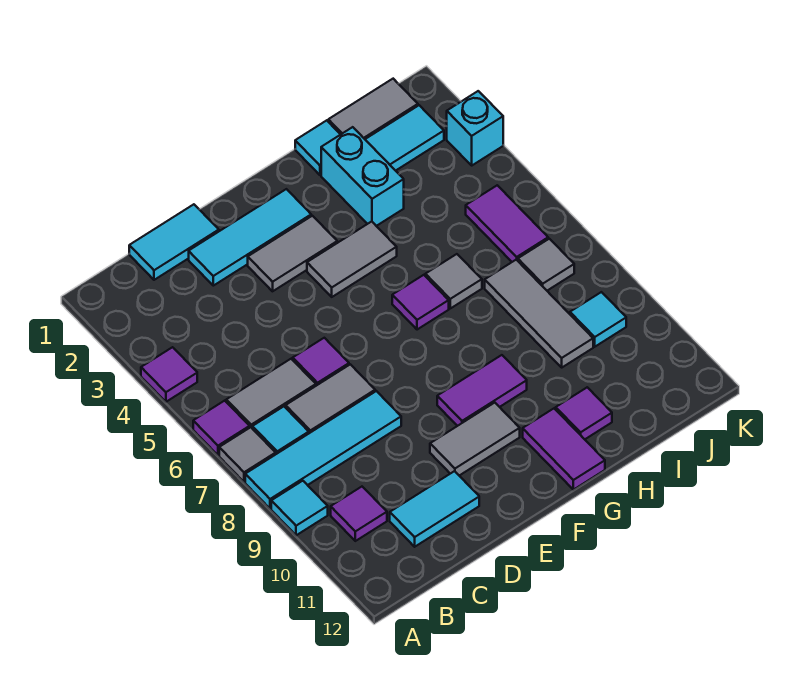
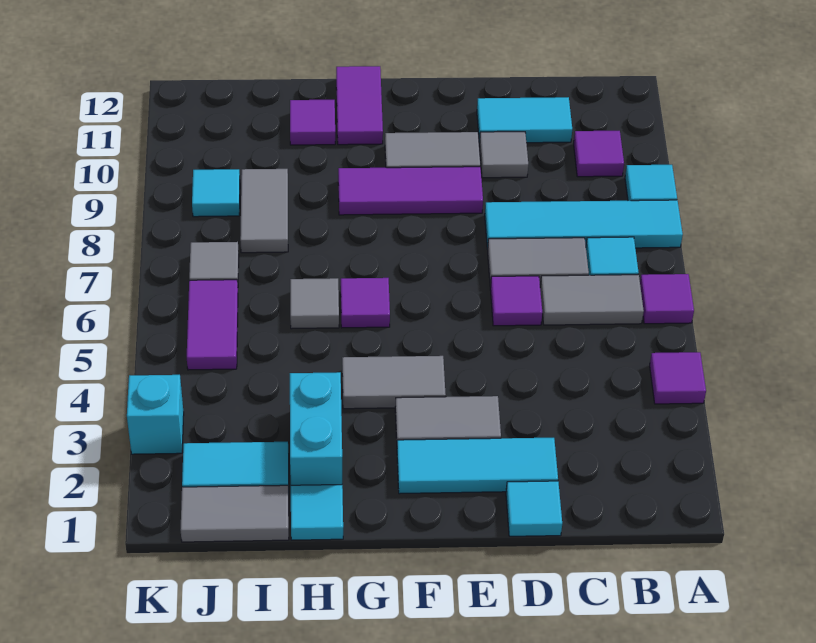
grey tile A7 level 1 -> grey tile D10 level 1
cyan tile C1:D1 level 1 -> cyan tile D1 level 1
purple tile F9:G9 level 1 -> purple tile E9:G9 level 1
grey tile I7:I9 level 1 -> grey tile I8:I9 level 1

